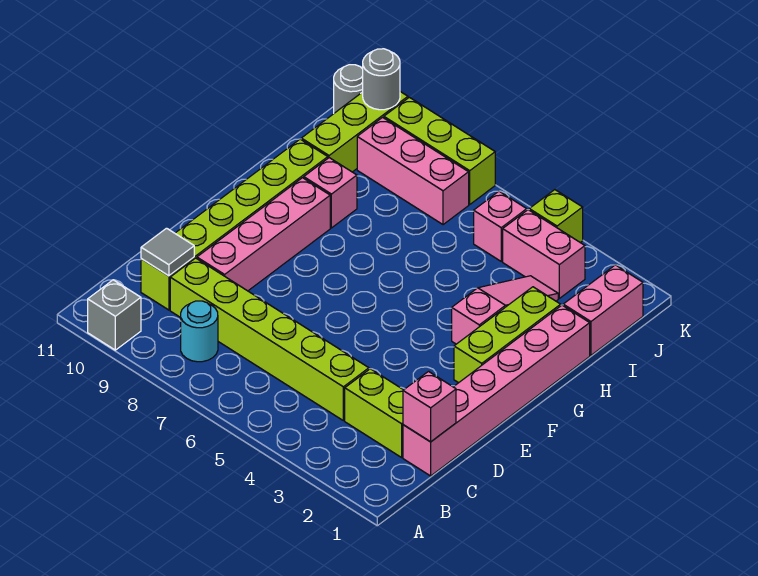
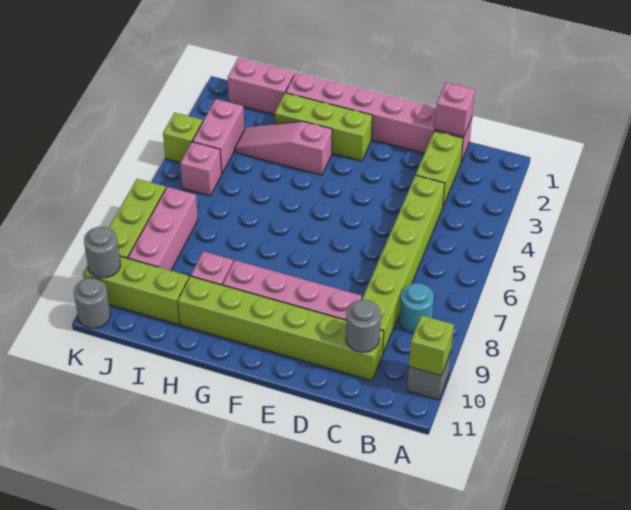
none -> lime brick A10 level 2
grey tile C10 level 2 -> grey round brick C10 level 2

